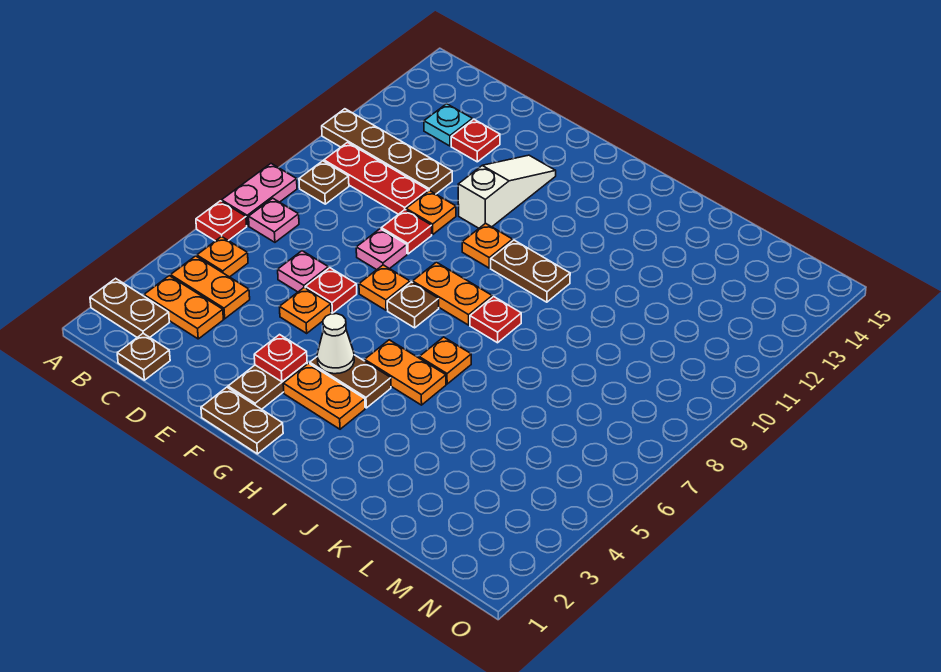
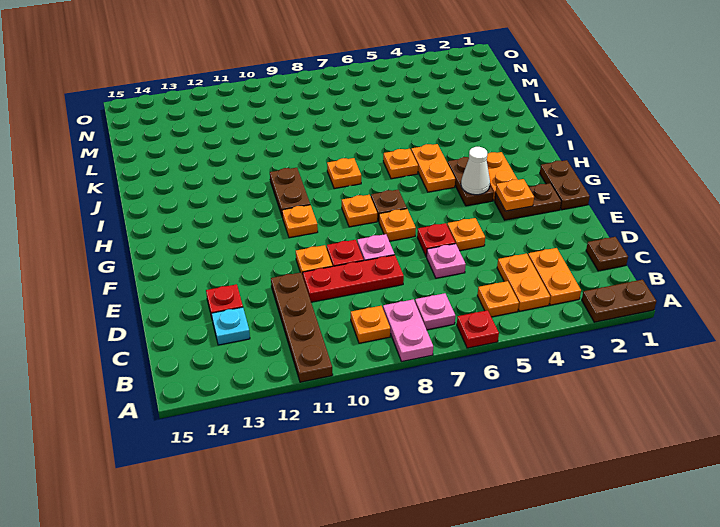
brown plate A2:B2 level 1 -> brown plate A1:A2 level 1
pink plate A7:A8 level 1 -> pink plate A8:B8 level 1
brown plate B9 level 1 -> orange plate B9 level 1
red plate B10:D10 level 1 -> red plate D8:D10 level 1
red plate F3 level 2 -> orange plate F3 level 2
white slope F11:F13 level 1 top 11 -> none
orange plate G8:H8 level 1 -> orange plate G8 level 1
red plate I8 level 1 -> orange plate I8 level 1

